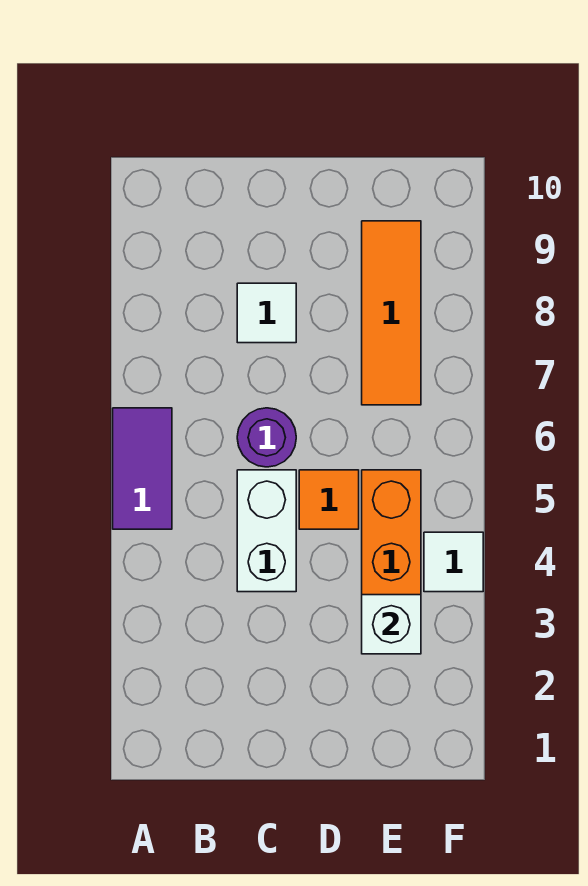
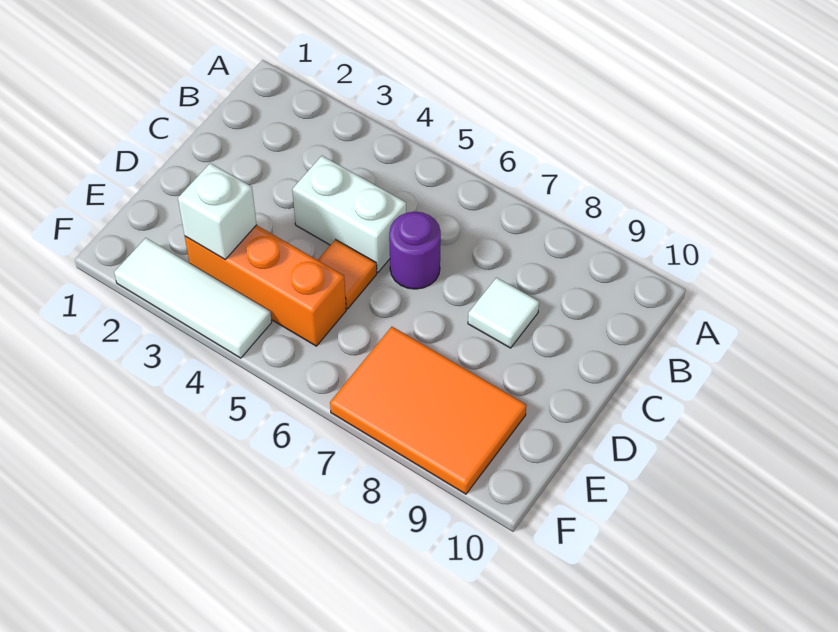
purple tile A5:A6 level 1 -> none
orange tile E7:E9 level 1 -> orange tile E7:F9 level 1
white tile F4 level 1 -> white tile F2:F4 level 1

